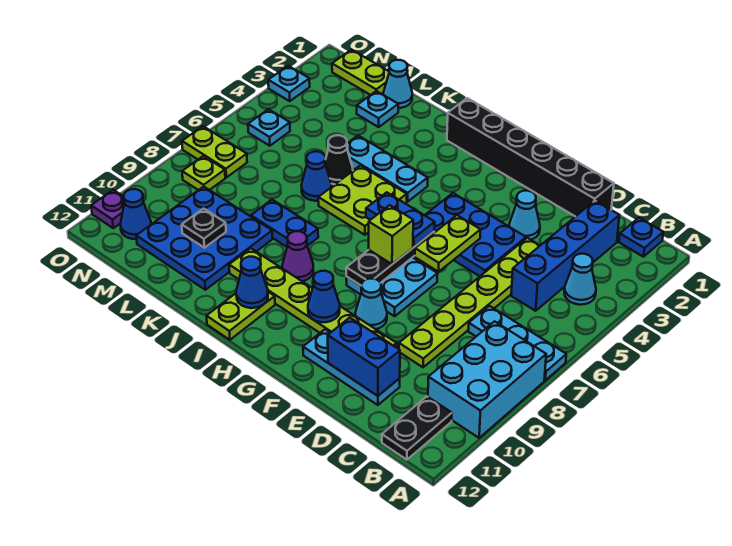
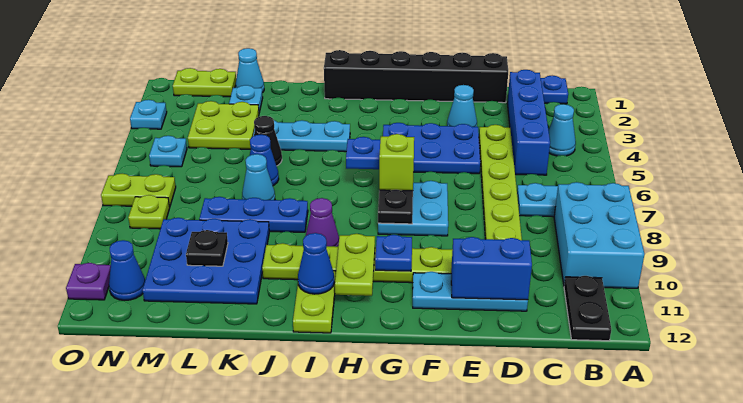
lime plate F5:F6 level 2 -> lime plate H10:H11 level 2
cyan cone F9 level 1 -> cyan cone K7 level 1
blue cone G10 level 2 -> blue plate G10 level 2
lime plate I5:J6 level 1 -> lime plate L3:M4 level 1
blue plate J8:K8 level 1 -> blue plate J8:L8 level 1

